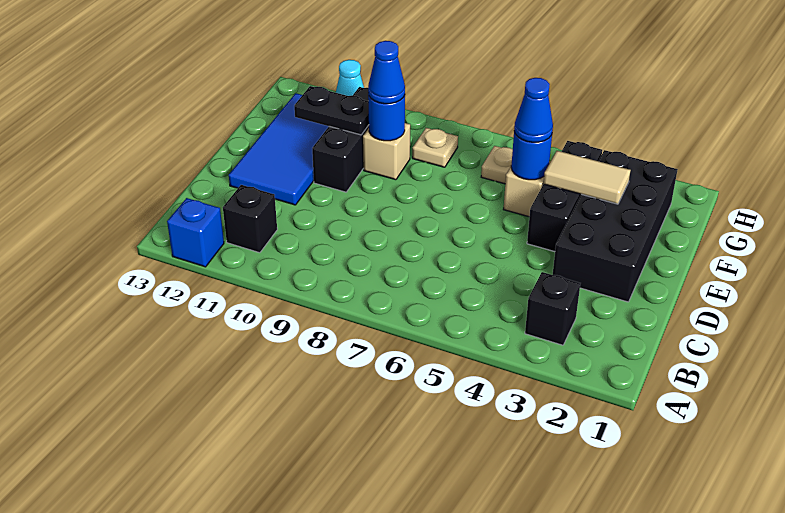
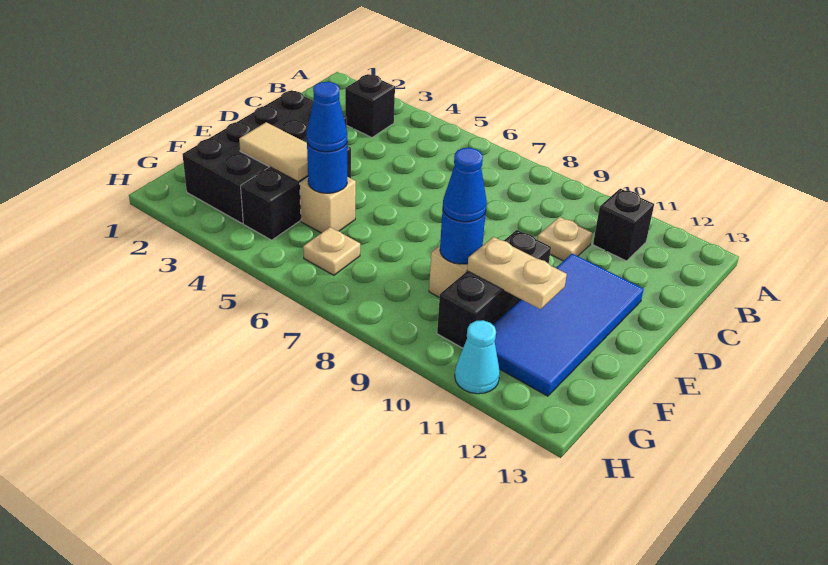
blue brick A12 level 1 -> none
black plate F10:F11 level 2 -> tan plate F10:F11 level 2
tan plate G8 level 1 -> tan plate C10 level 1

